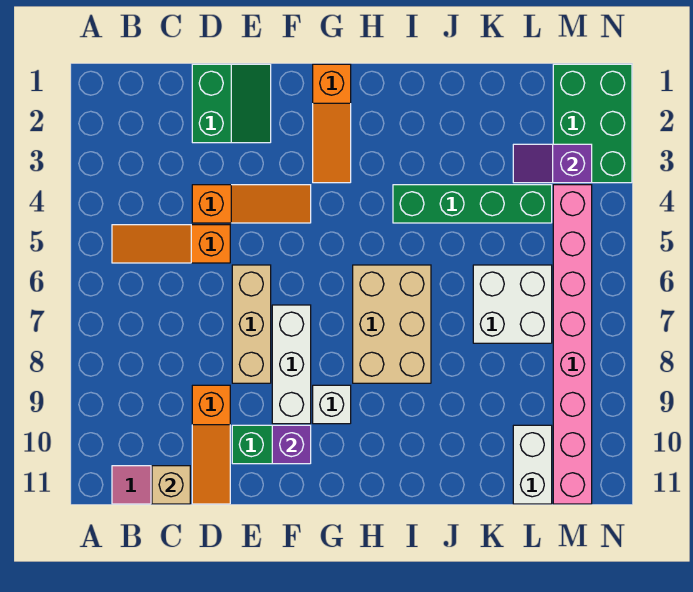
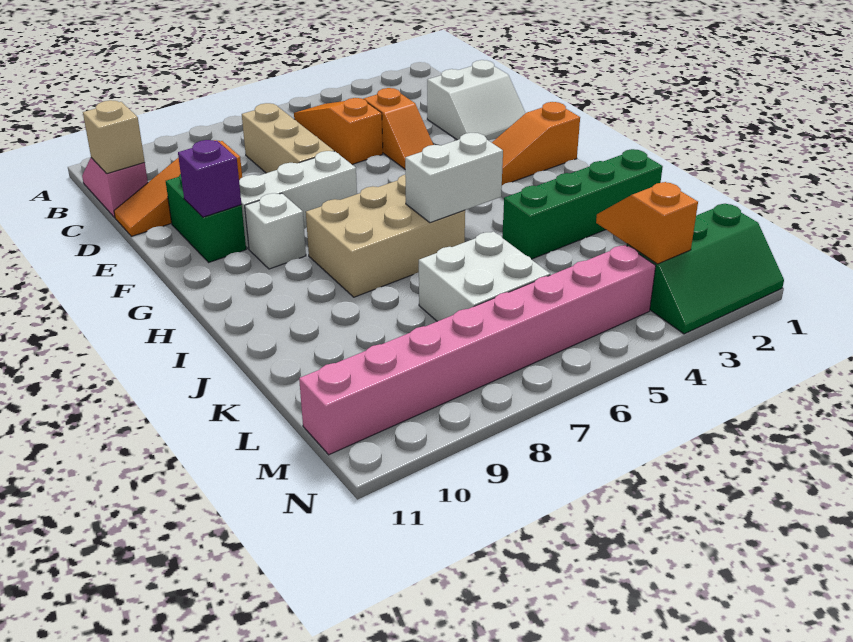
green slope D1:E2 level 1 top D -> white slope D1:E2 level 1 top D
orange slope D4:F4 level 1 top D -> orange slope D4:E4 level 1 top D
tan brick E6:E8 level 1 -> tan brick C7:E7 level 1
green brick I4:L4 level 1 -> green brick J1:J4 level 1
purple slope L3:M3 level 2 top M -> orange slope L3:M3 level 2 top M
white brick L10:L11 level 1 -> white brick I5:I6 level 2
green brick M1:N3 level 1 -> green slope M1:N3 level 1 top M

